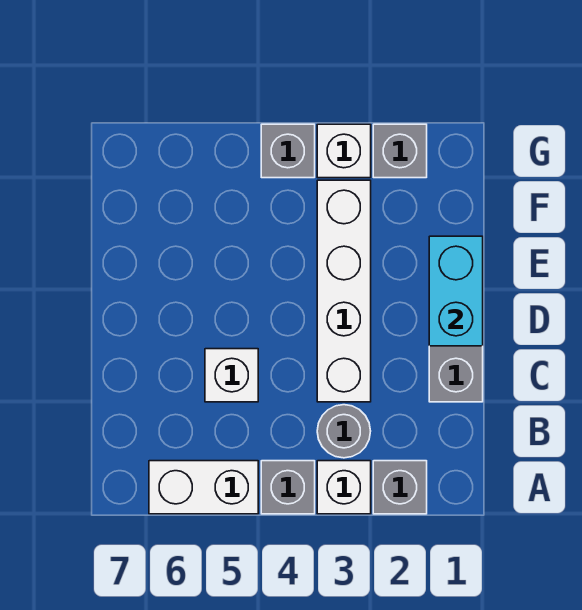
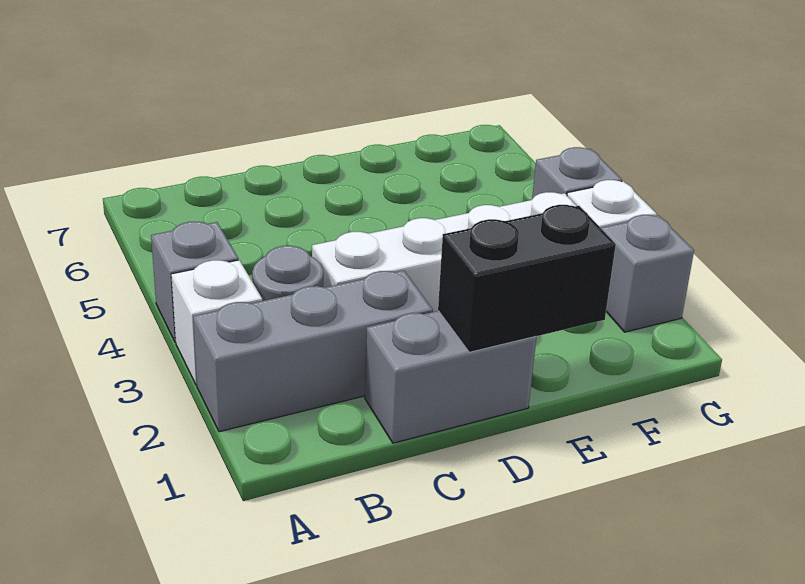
grey brick A2 level 1 -> grey brick A2:C2 level 1
white brick A5:A6 level 1 -> none
white brick C5 level 1 -> none
cyan brick D1:E1 level 2 -> black brick D1:E1 level 2

